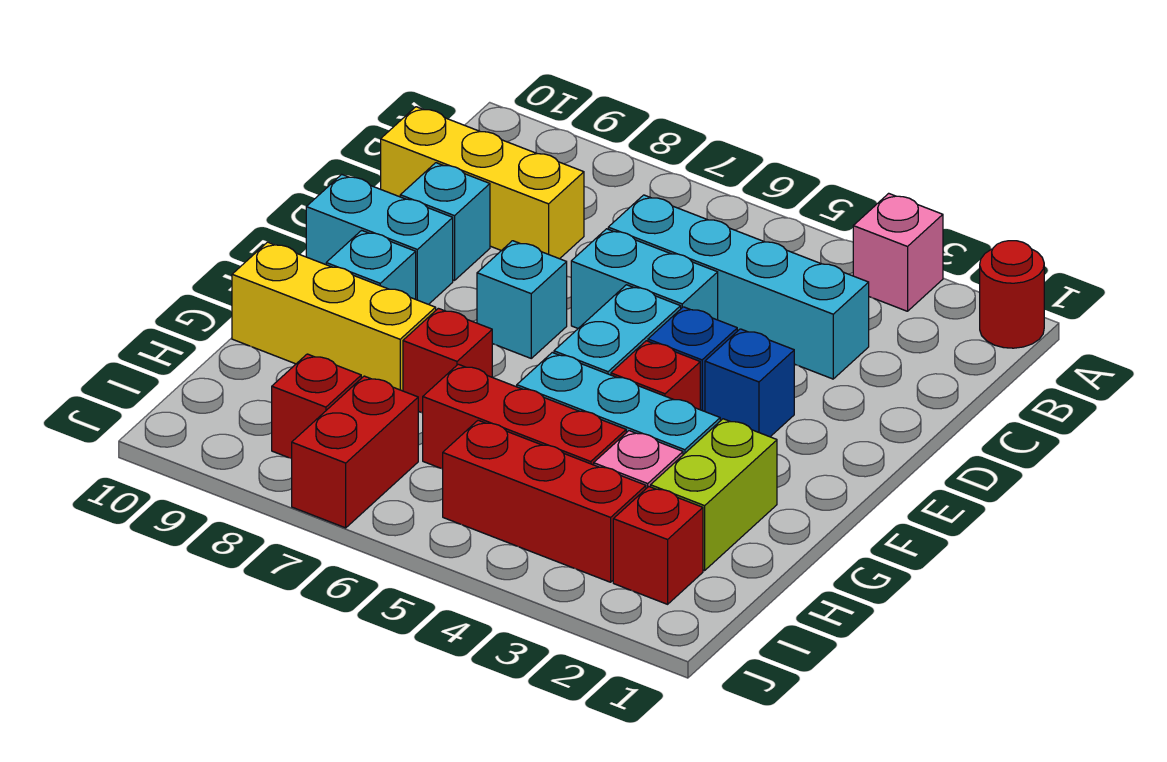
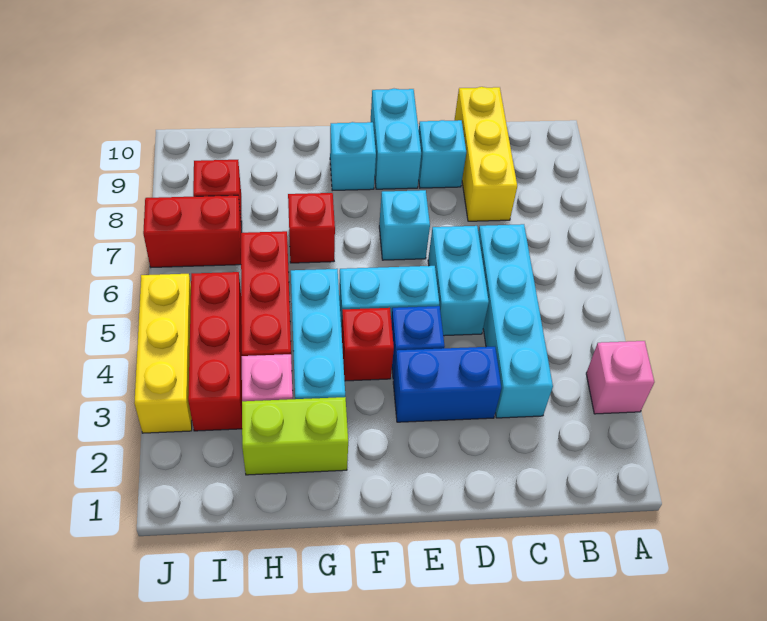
red round brick A1 level 1 -> none
blue brick E3 level 1 -> blue brick D3:E3 level 1
yellow brick G8:G10 level 1 -> yellow brick J3:J5 level 1
red brick I2 level 1 -> none

